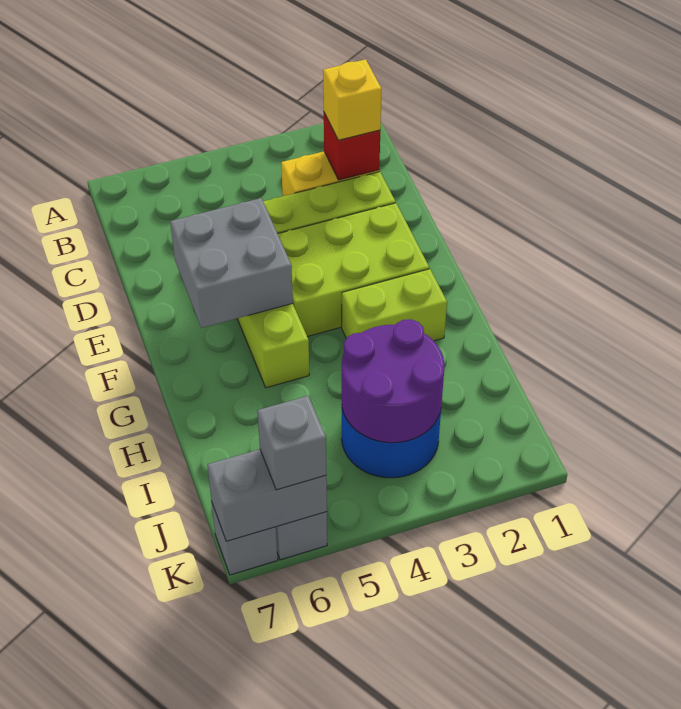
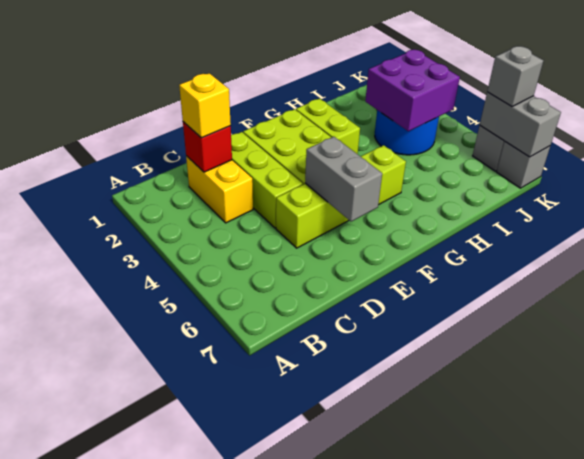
grey brick E5:F6 level 2 -> grey brick E5:E6 level 2
purple round brick I3:J4 level 2 -> purple brick I3:J4 level 2

